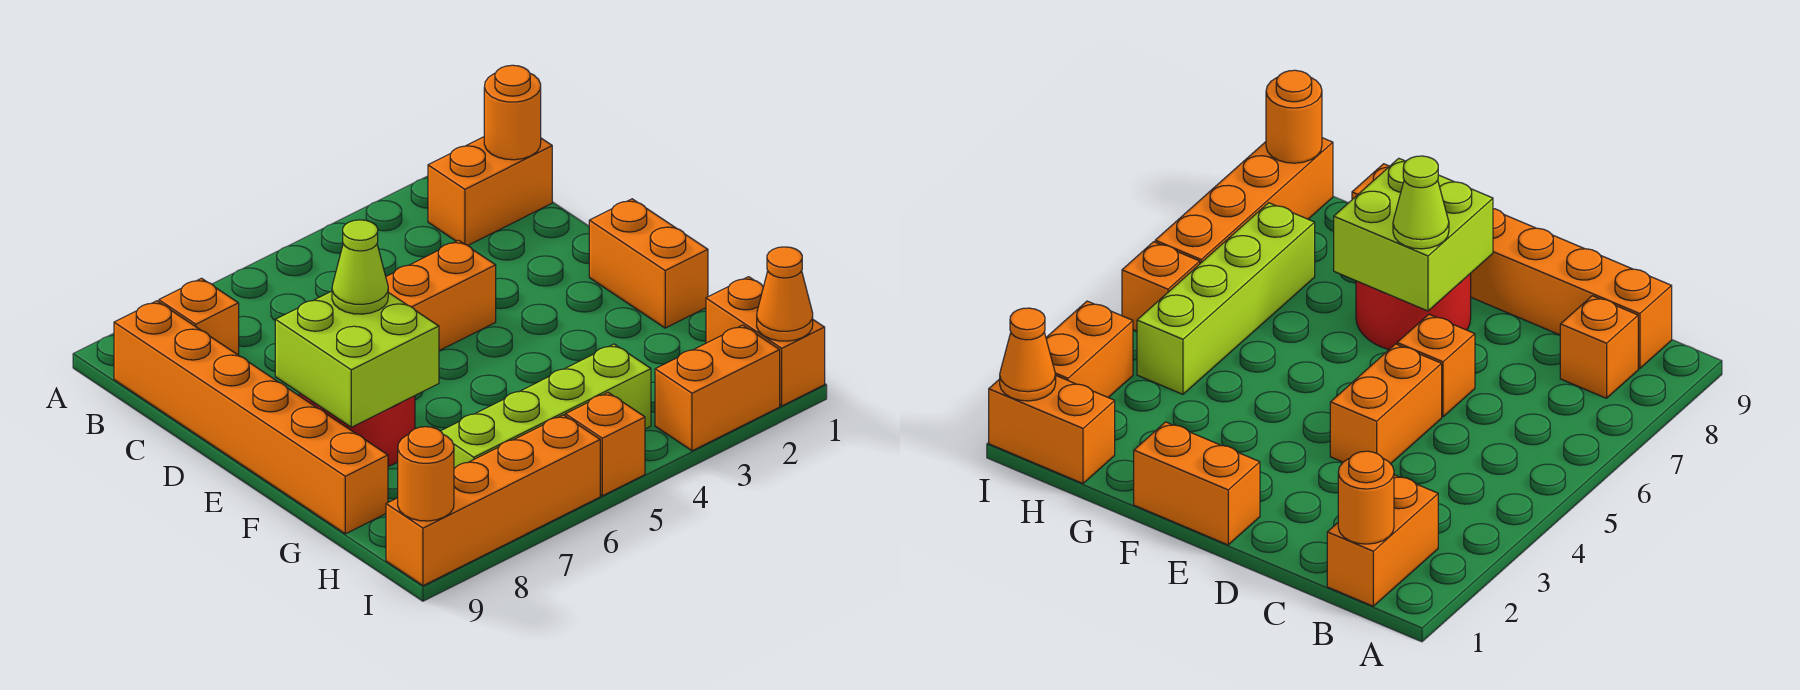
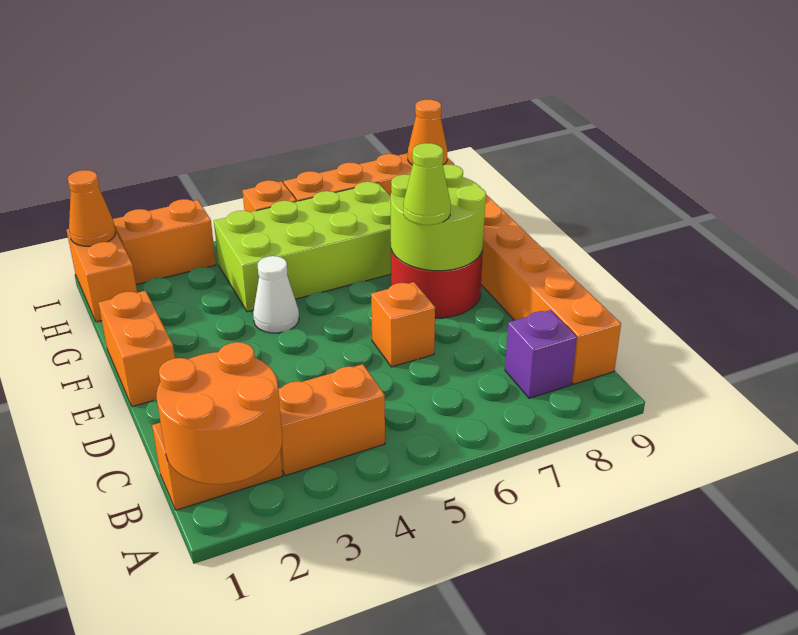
orange round brick B1 level 2 -> orange round brick A1:B2 level 2
orange brick B8 level 1 -> purple brick B8 level 1
orange brick D4:D5 level 1 -> orange brick B3:B4 level 1
lime brick E7:F8 level 2 -> lime round brick E7:F8 level 2
none -> white cone F4 level 1
lime brick H4:H7 level 1 -> lime brick G4:H7 level 1
orange round brick I9 level 2 -> orange cone I9 level 2

